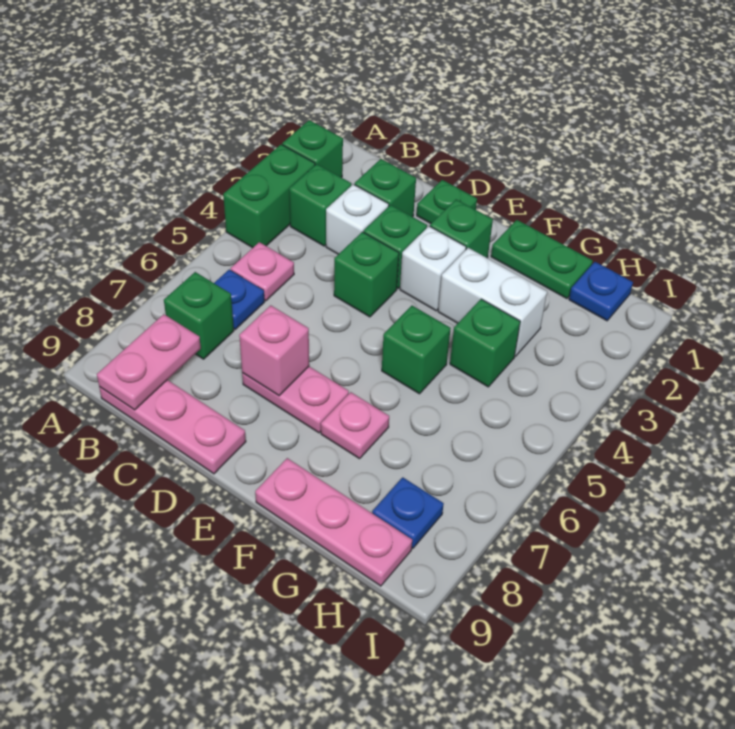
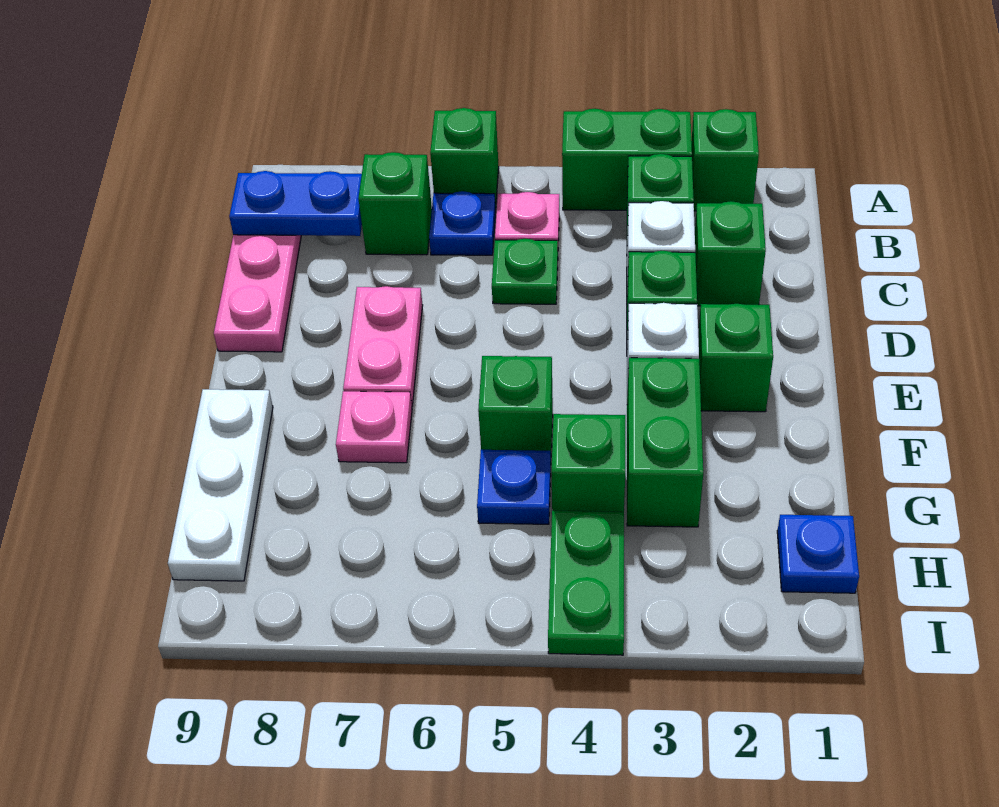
pink plate B8:B9 level 2 -> blue plate B8:B9 level 2
green plate D1 level 1 -> green plate C5 level 1
green brick D4 level 1 -> green brick A6 level 1
pink brick D7 level 2 -> none
green plate F1:G1 level 1 -> green plate H4:I4 level 1
white brick F3:G3 level 1 -> green brick F3:G3 level 1
pink plate F9:H9 level 1 -> white plate F9:H9 level 1
blue plate H8 level 1 -> blue plate G5 level 1

